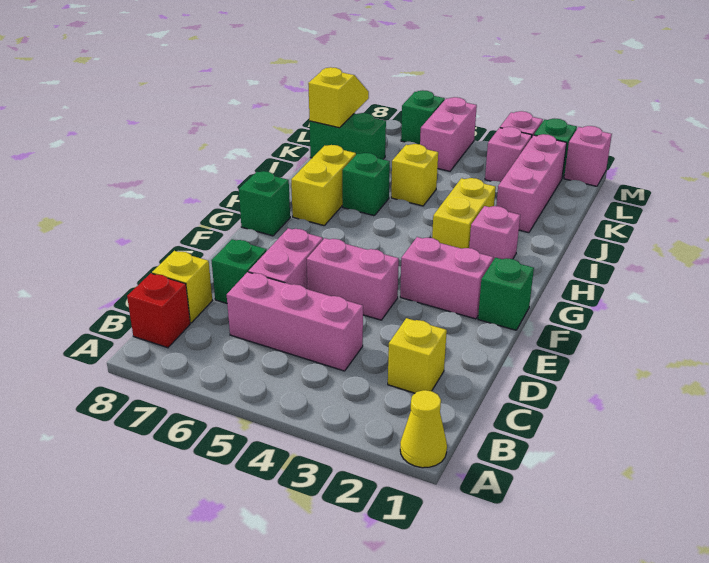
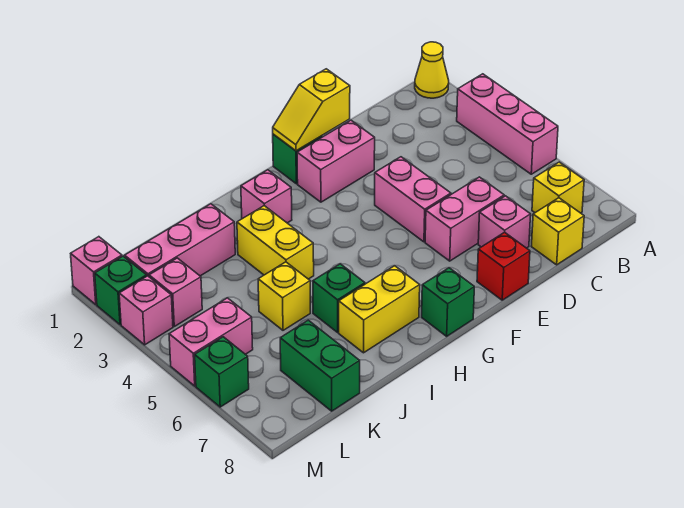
red brick B8 level 1 -> red brick E8 level 1
yellow brick C2 level 1 -> yellow brick B7 level 1
pink brick C4:C6 level 1 -> pink brick A3:A5 level 1
green brick D7 level 1 -> pink brick D7 level 1
pink brick F2:F3 level 1 -> pink brick E2:F2 level 1
yellow brick H3:I3 level 1 -> yellow brick I3:I4 level 1
yellow slope K8:L8 level 2 top K -> yellow slope E1:F1 level 2 top E

